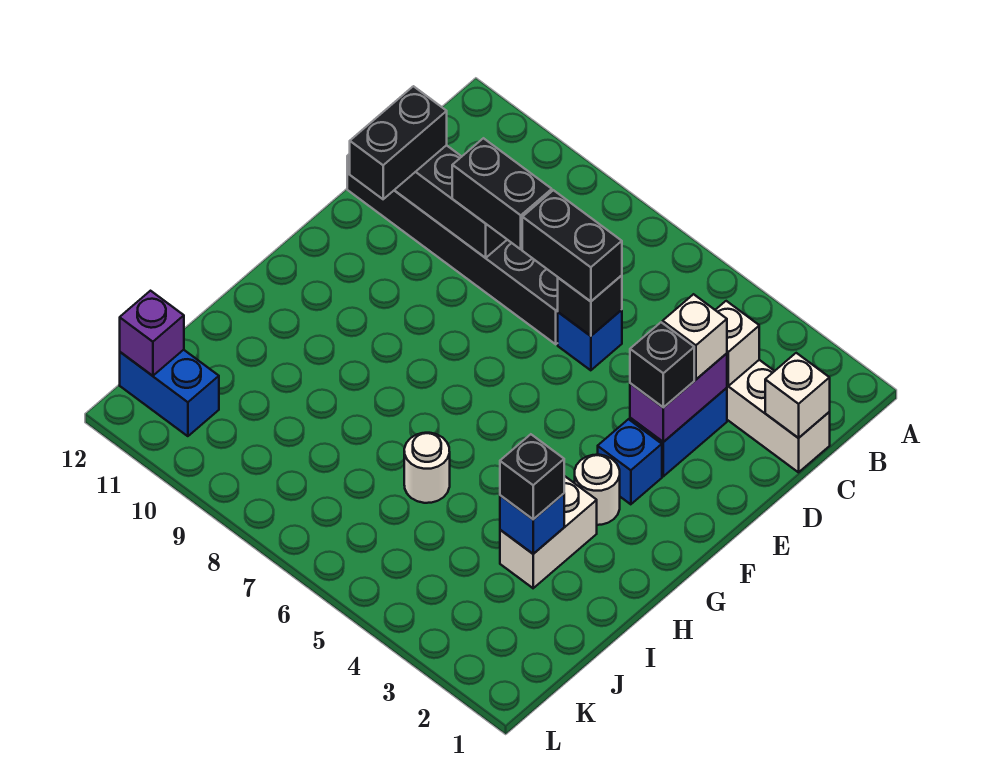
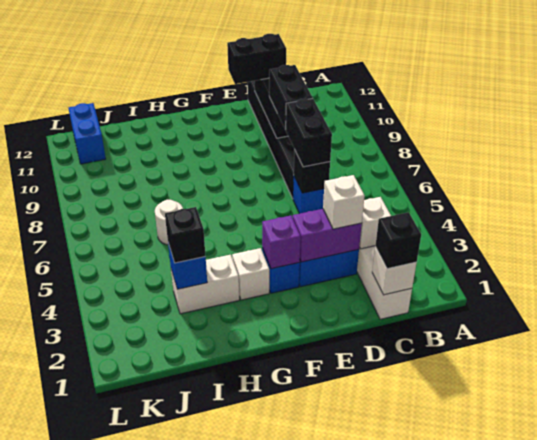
black brick E3 level 3 -> black brick C1 level 3
white round brick G3 level 1 -> white brick G3 level 1
purple brick K12 level 2 -> purple brick F3 level 2

